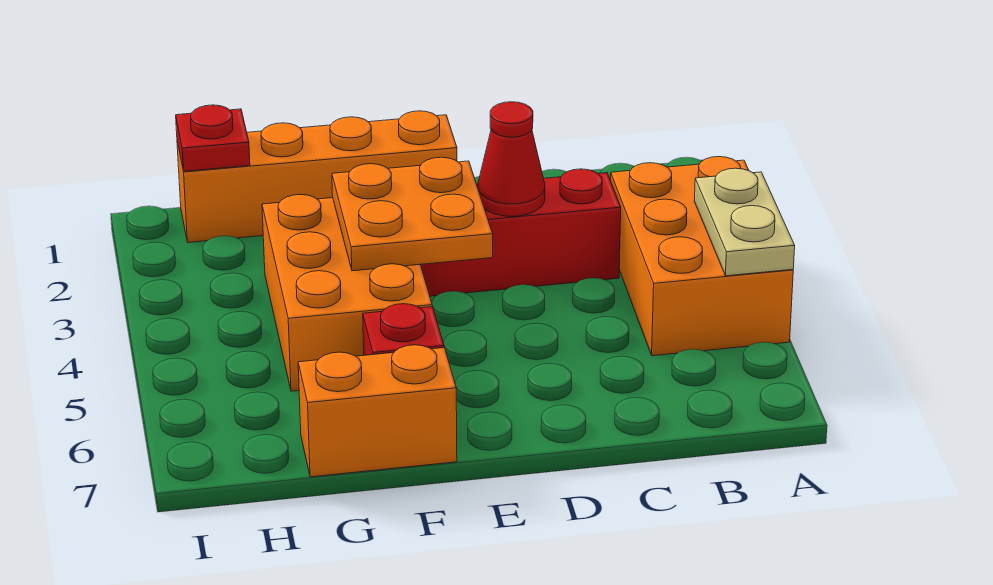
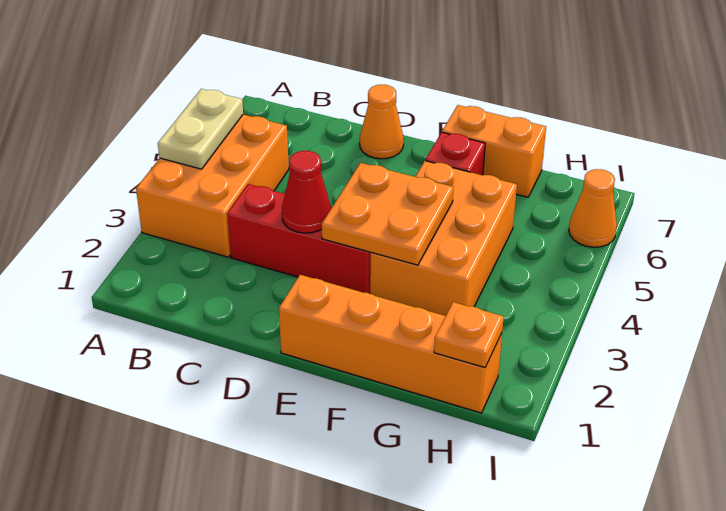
none -> orange cone D7 level 1
red plate H1 level 2 -> orange plate H1 level 2
none -> orange cone I6 level 1

